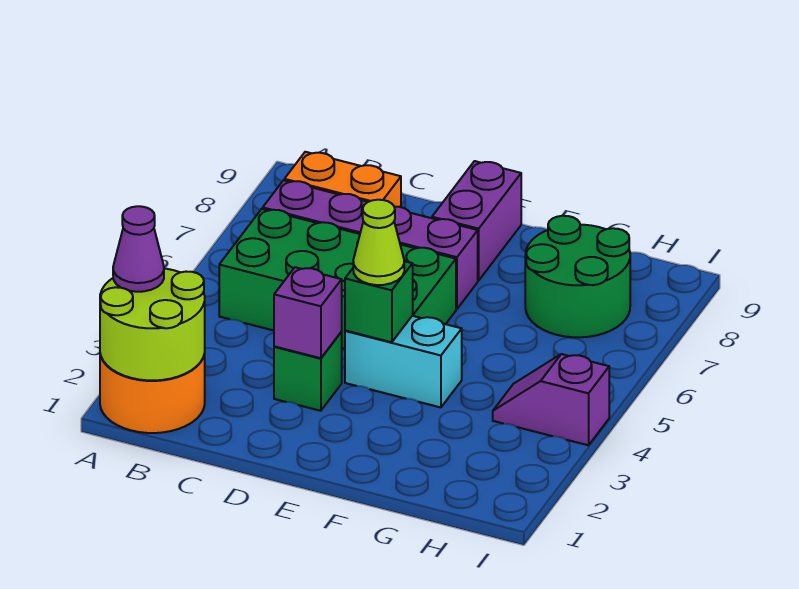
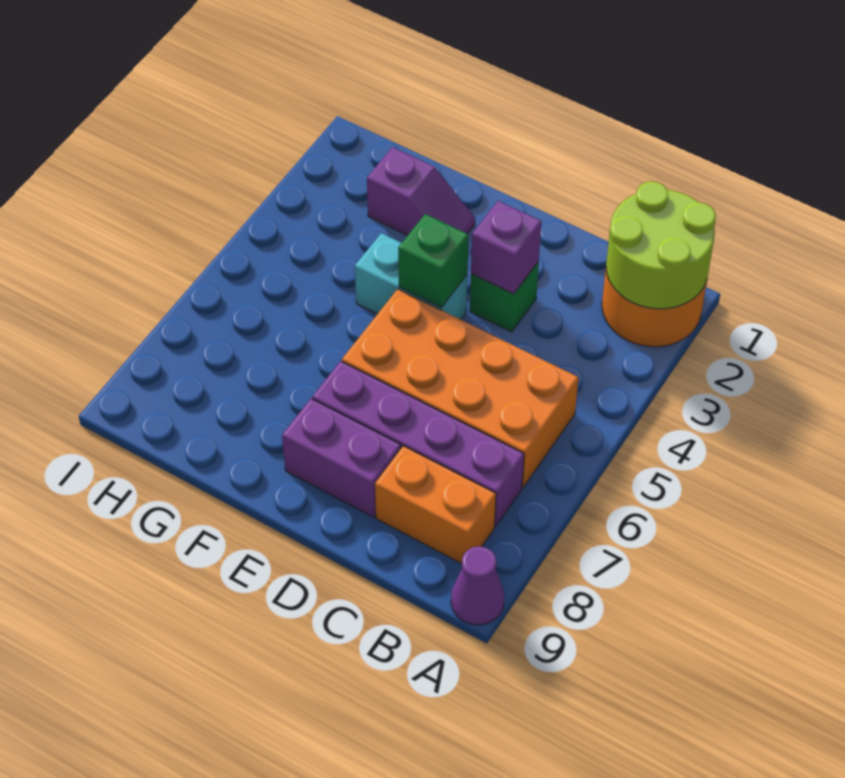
purple cone A2 level 3 -> purple cone A9 level 1
green brick B5:E6 level 1 -> orange brick B5:E6 level 1
lime cone E4 level 3 -> none
purple brick E8:E9 level 1 -> purple brick D8:E8 level 1
green round brick G7:H8 level 1 -> none
purple slope H4:I4 level 1 top I -> purple slope F2:G2 level 1 top G

